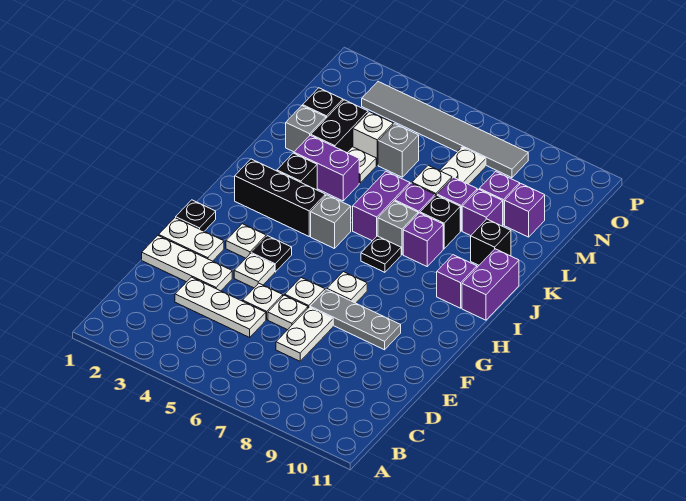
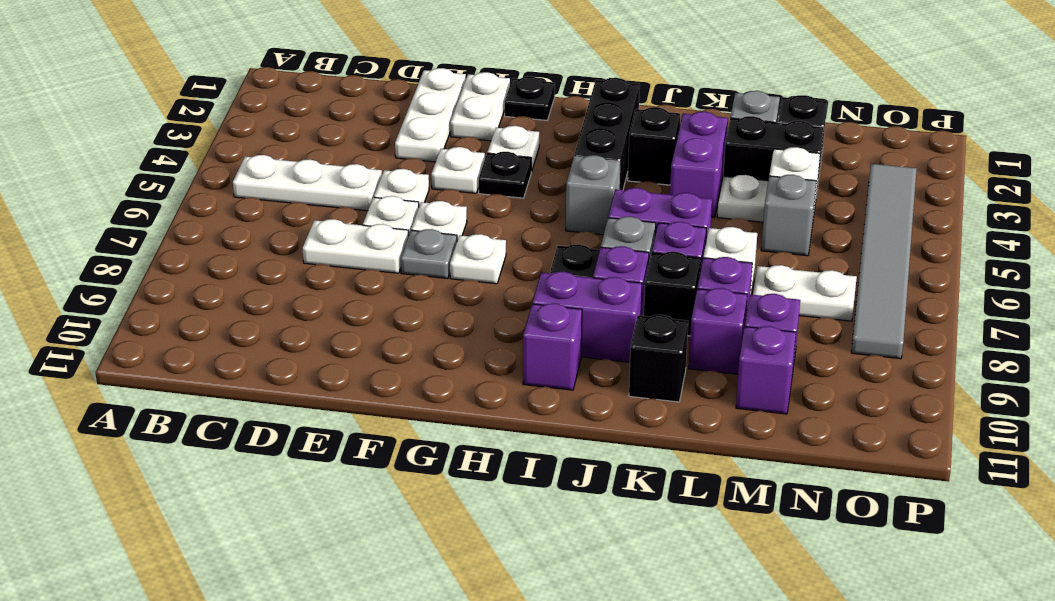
white plate D3:D5 level 1 -> white plate B5:D5 level 1
grey plate F7:F9 level 1 -> grey plate F7 level 1
purple brick I11:J11 level 1 -> purple brick I9:J9 level 1

